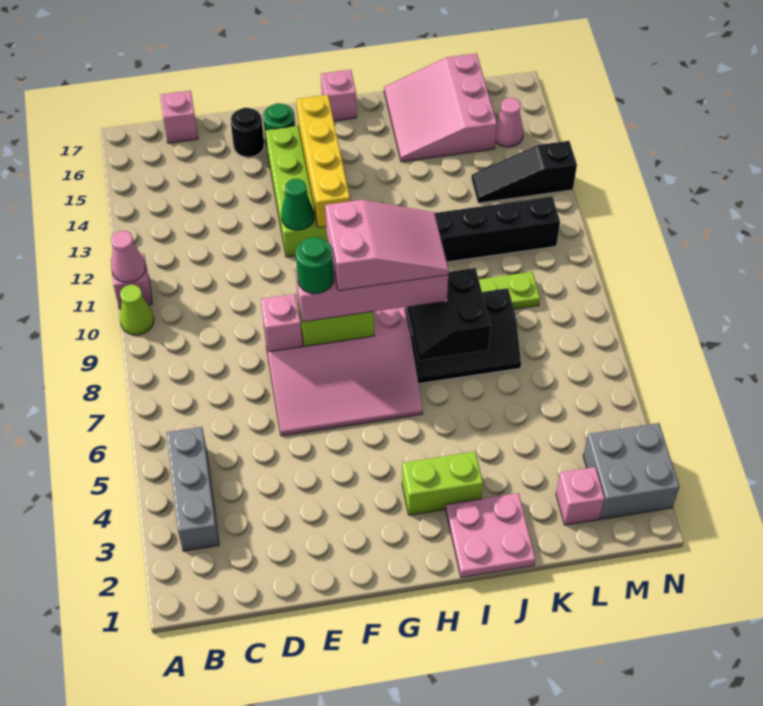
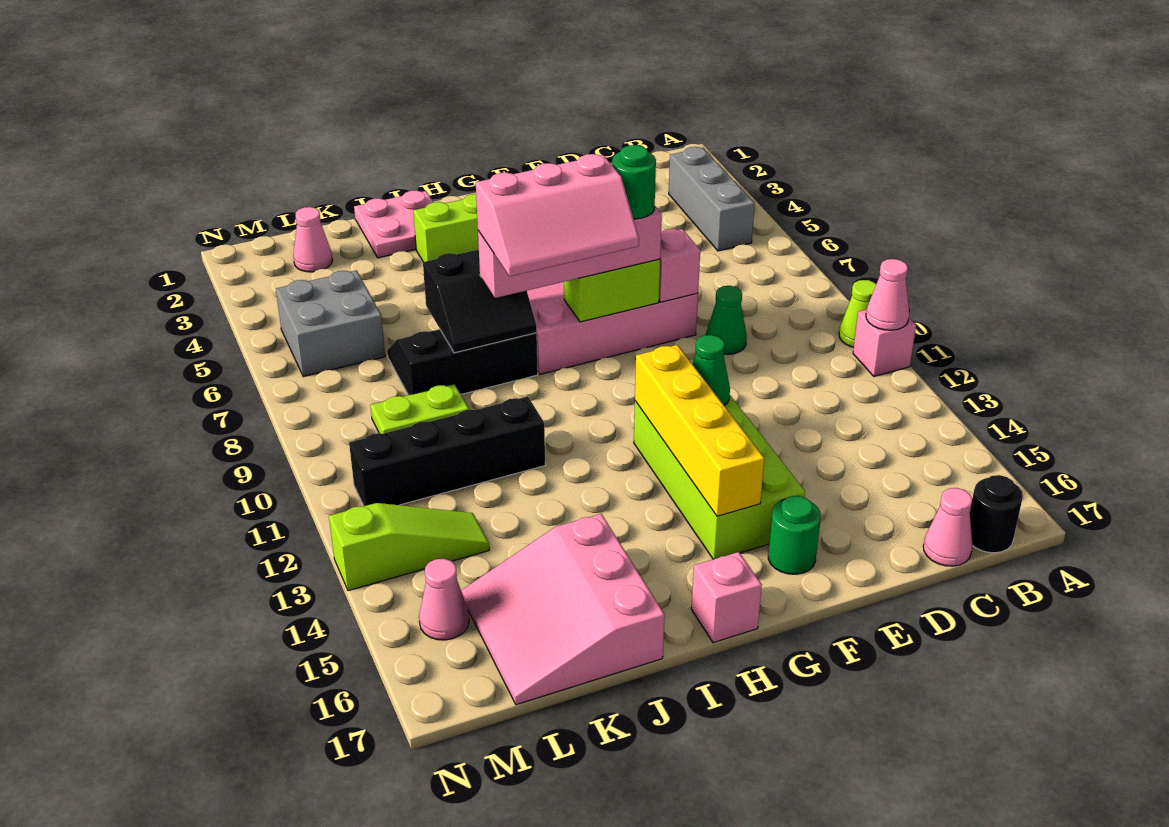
pink brick C17 level 1 -> pink cone C17 level 1
none -> green cone D9 level 1
black round brick E16 level 1 -> black round brick B17 level 1
pink slope G8:I9 level 4 top G -> pink slope G8:I9 level 4 top 8
black slope I7:J8 level 2 top J -> black slope I7:J8 level 2 top 7
pink slope J15:L17 level 1 top L -> pink slope J15:L17 level 1 top J
pink brick L2 level 1 -> pink cone L2 level 1
black slope L13:N13 level 1 top N -> lime slope L13:N13 level 1 top N
grey brick M2:N3 level 1 -> grey brick L5:M6 level 1

